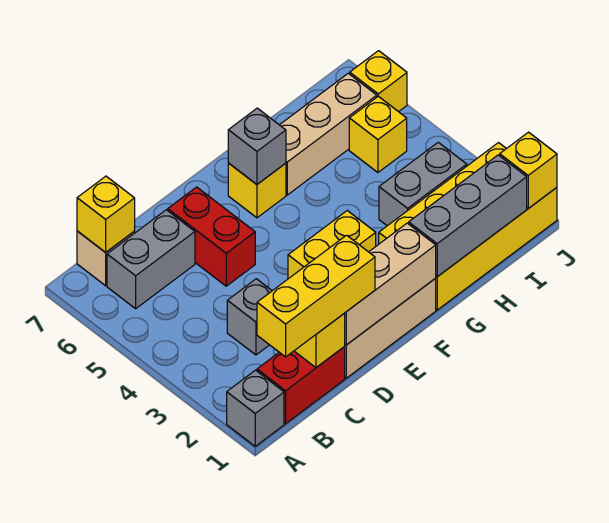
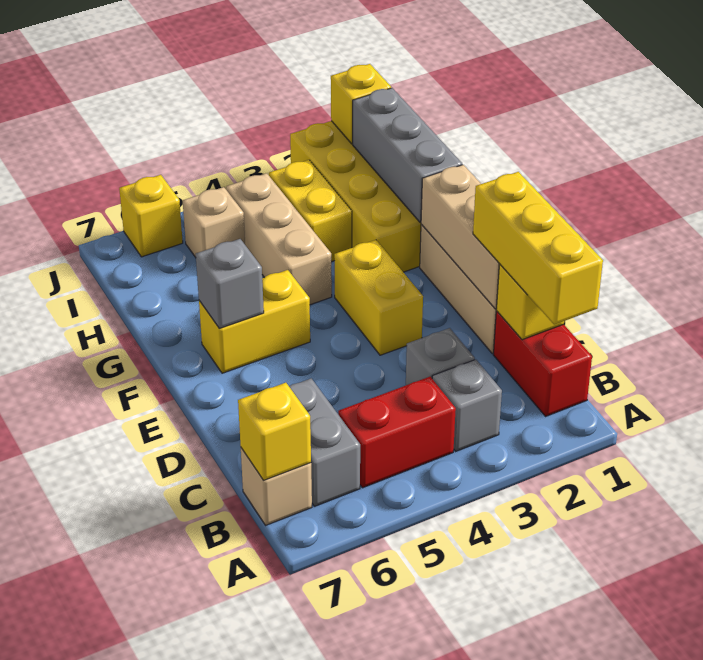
grey brick A1 level 1 -> grey brick B3 level 1
red brick D5:D6 level 1 -> red brick B4:B5 level 1
yellow brick F6 level 1 -> yellow brick F5:F6 level 1
tan brick G6:I6 level 1 -> tan brick G4:I4 level 1
grey brick H3:I3 level 1 -> yellow brick H3:I3 level 1
yellow brick I5 level 1 -> tan brick I5 level 1

